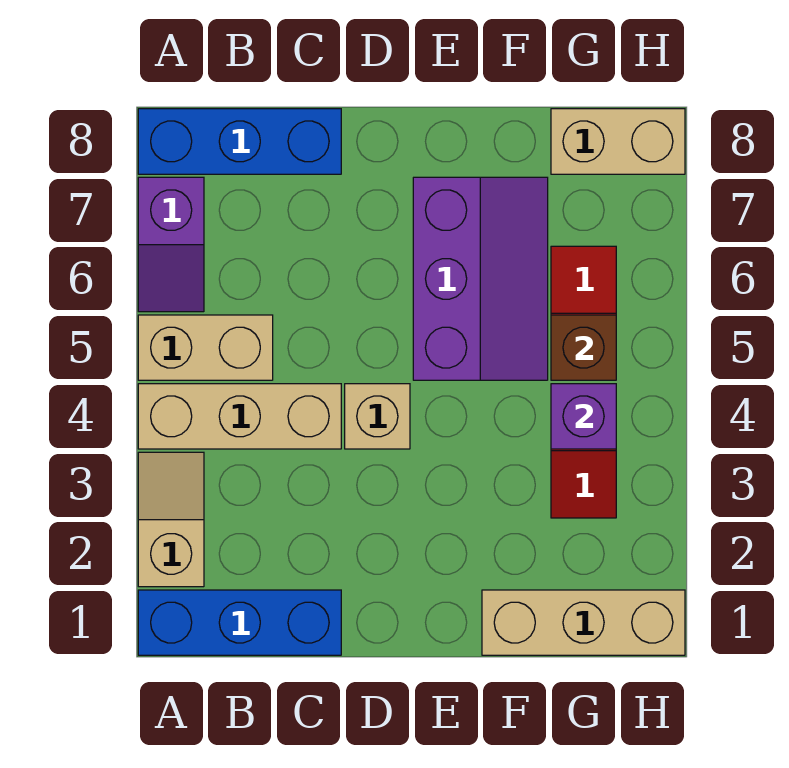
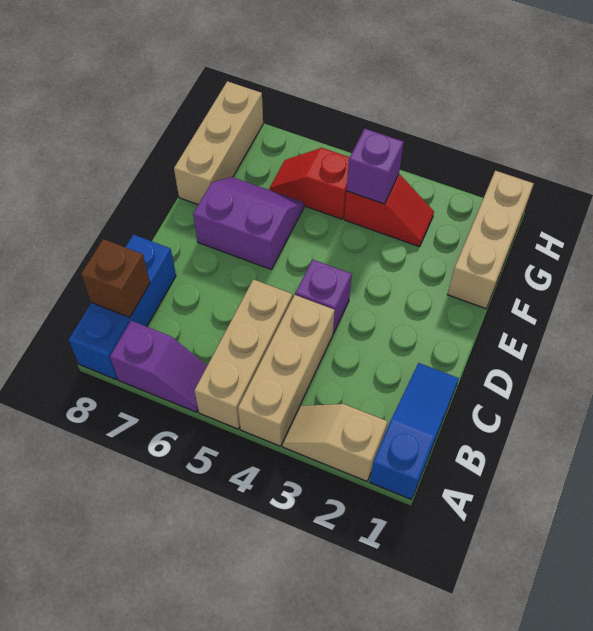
blue brick A1:C1 level 1 -> blue slope A1:C1 level 1 top A
tan brick A5:B5 level 1 -> tan brick A5:C5 level 1
tan brick D4 level 1 -> purple brick D4 level 1
purple slope E5:F7 level 1 top E -> purple slope E6:F7 level 1 top E
brown brick G5 level 2 -> brown brick B8 level 2
tan brick G8:H8 level 1 -> tan brick F8:H8 level 1

